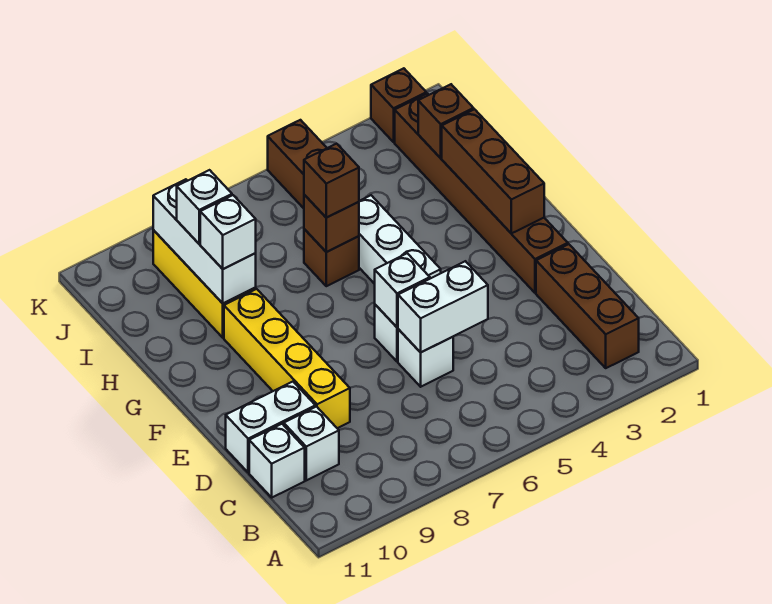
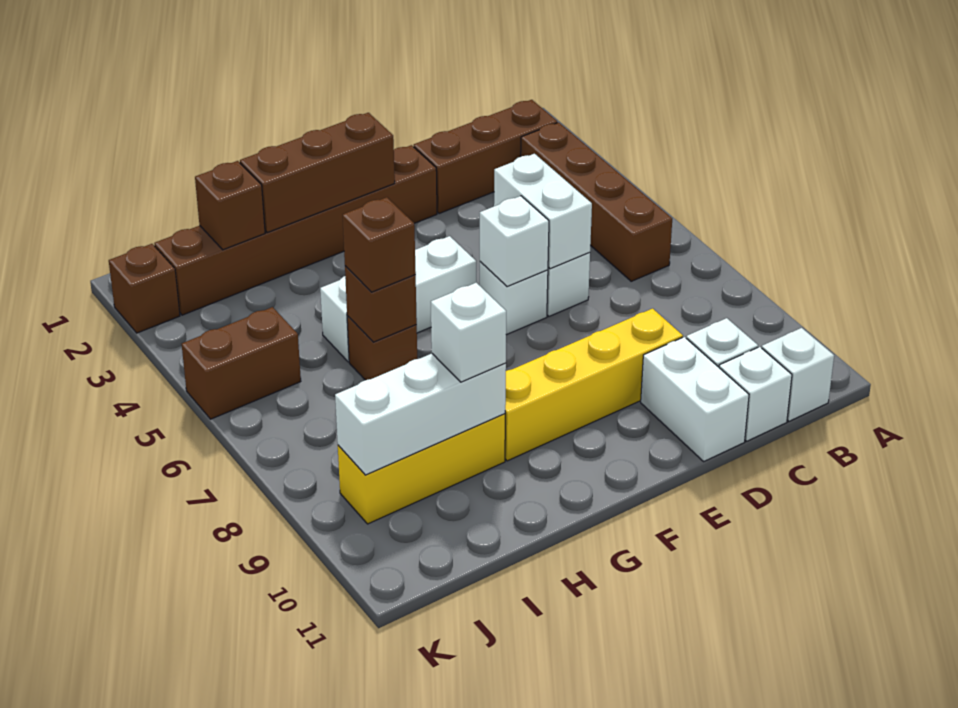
none -> brown brick B3:B6 level 1
white brick I9 level 3 -> white brick B11 level 1

